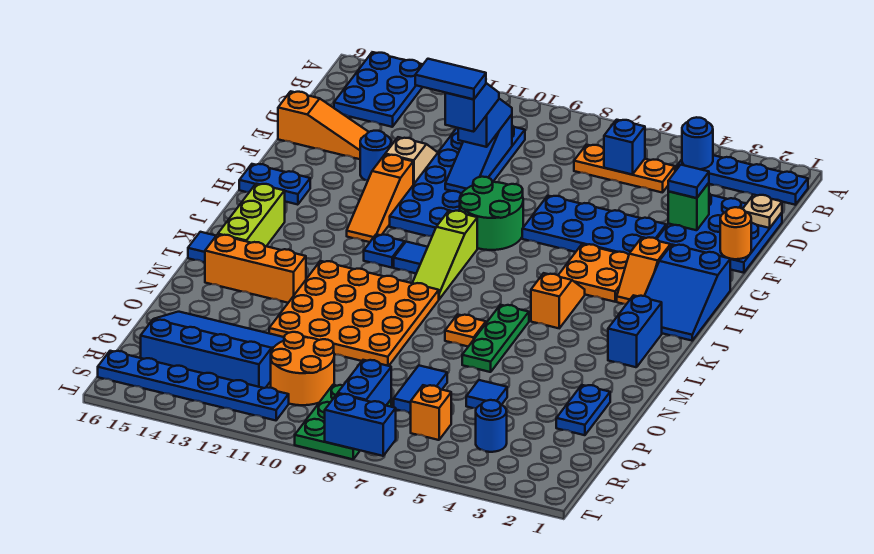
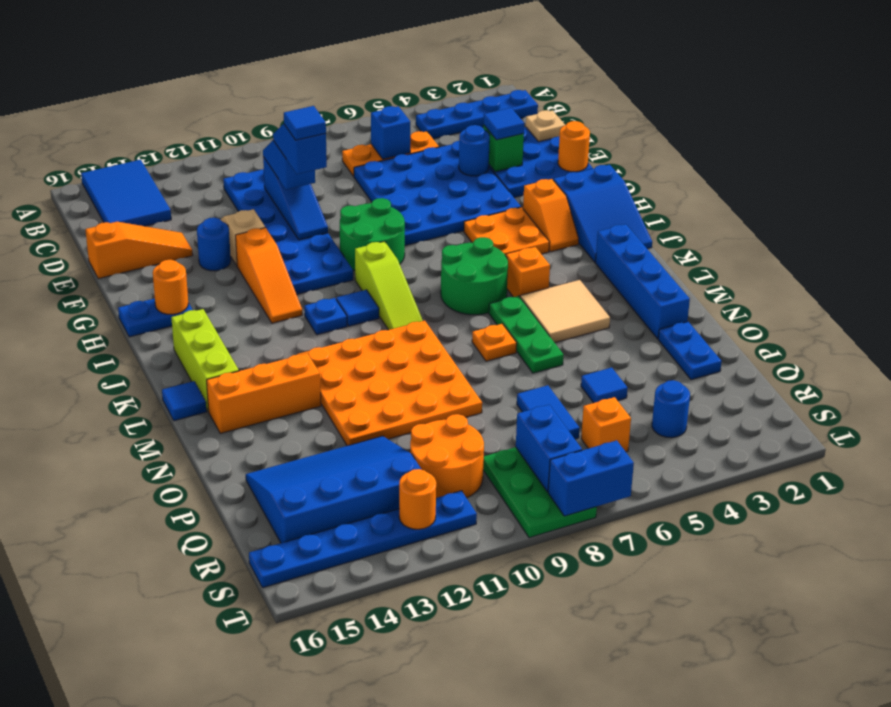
blue plate A14:C15 level 1 -> blue tile A14:C15 level 1
blue round brick B4 level 2 -> blue round brick E4 level 2
blue plate F4:G7 level 1 -> blue plate D4:G7 level 1
blue tile F10:F11 level 5 -> blue tile F10 level 5
none -> orange round brick H15 level 2
none -> green round brick J6:K7 level 1
blue brick K2:L2 level 1 -> blue brick K2:N2 level 1
none -> tan tile L4:M5 level 1
none -> orange round brick S12 level 2

